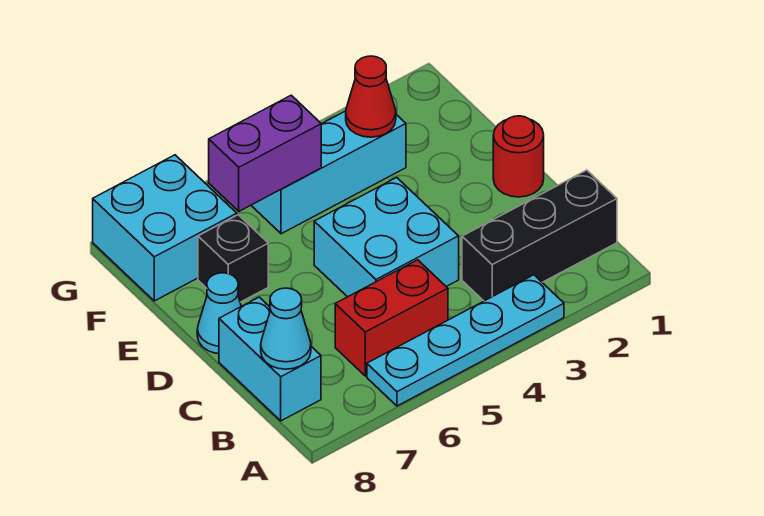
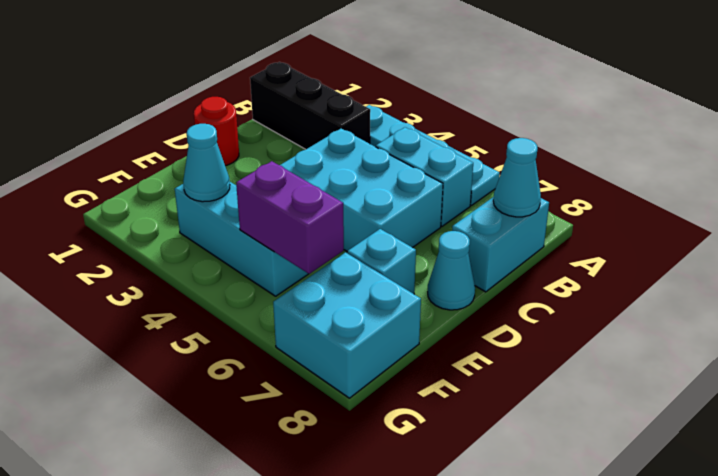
red brick B5:B6 level 1 -> cyan brick B5:B6 level 1
cyan brick C4:D5 level 1 -> cyan brick C4:D6 level 1
black brick E7 level 1 -> cyan brick E7 level 1
red cone F3 level 2 -> cyan cone F3 level 2

